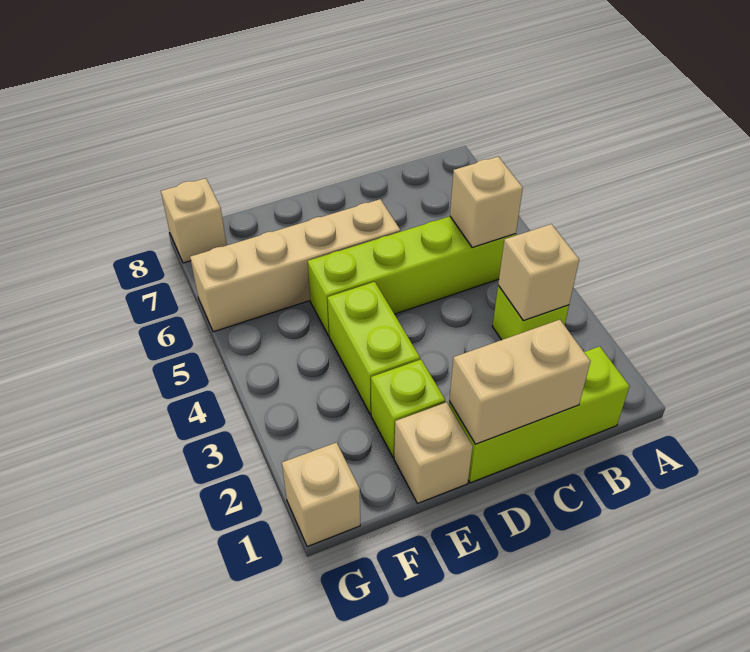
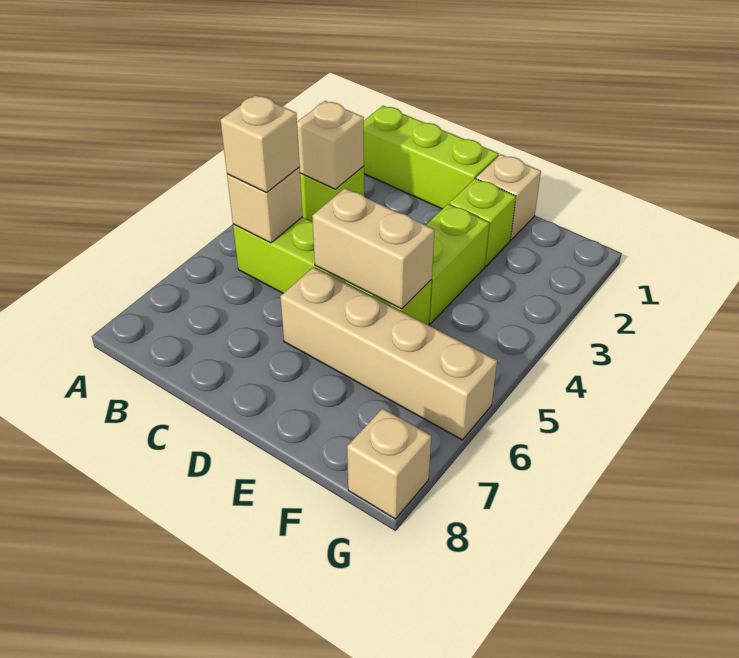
tan brick C1:D1 level 2 -> tan brick D5:E5 level 2
tan brick G1 level 1 -> tan brick B5 level 3

